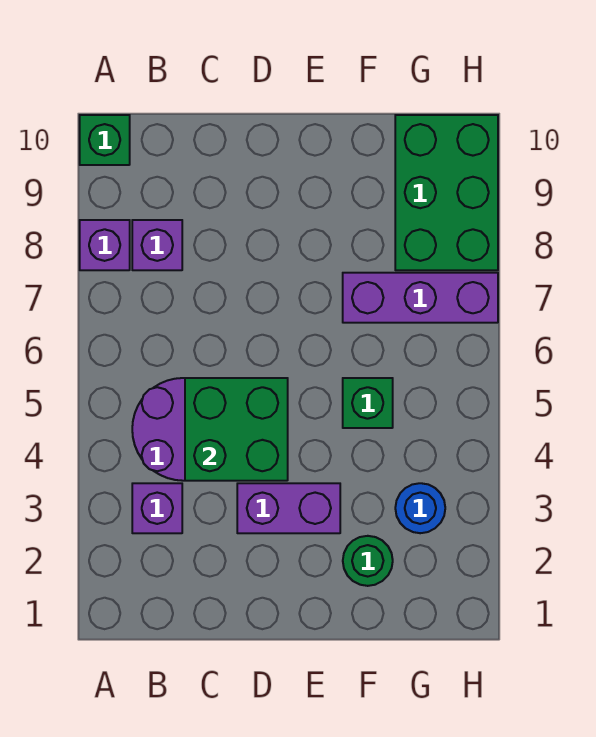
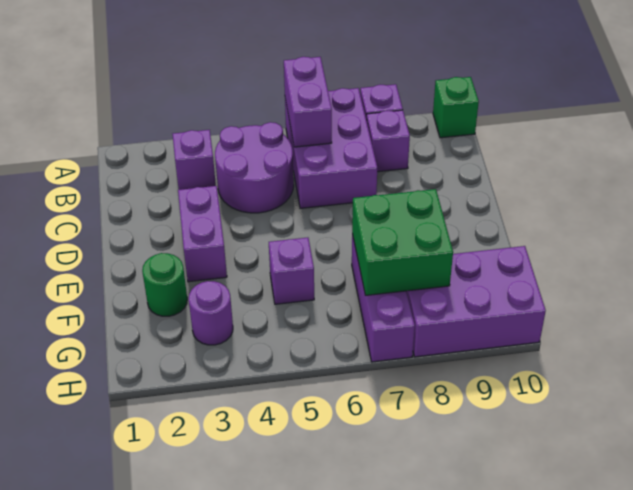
none -> purple brick A6:C7 level 1
none -> purple brick A6:B6 level 2
green brick C4:D5 level 2 -> green brick F7:G8 level 2
green brick F5 level 1 -> purple brick F5 level 1
blue round brick G3 level 1 -> purple round brick G3 level 1
green brick G8:H10 level 1 -> purple brick G8:H10 level 1

